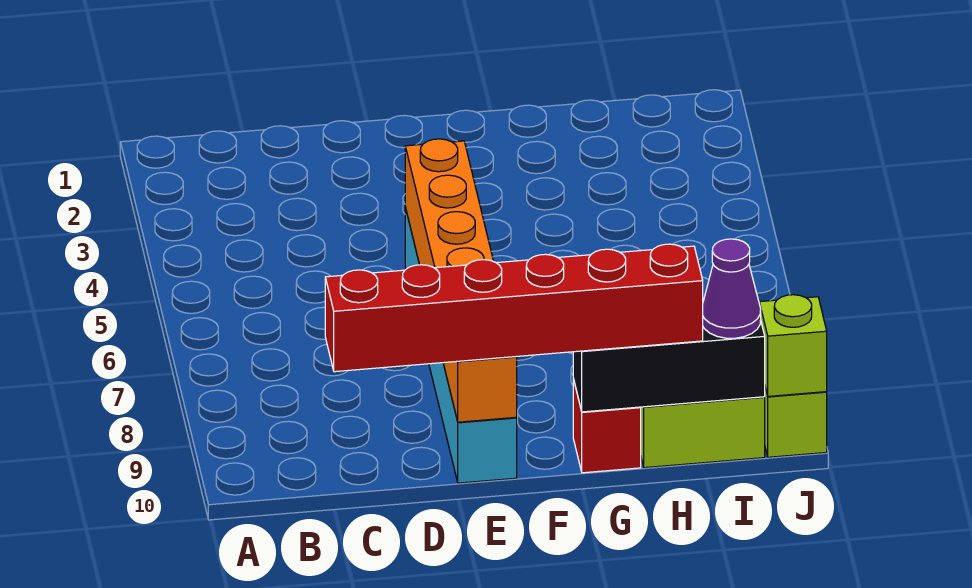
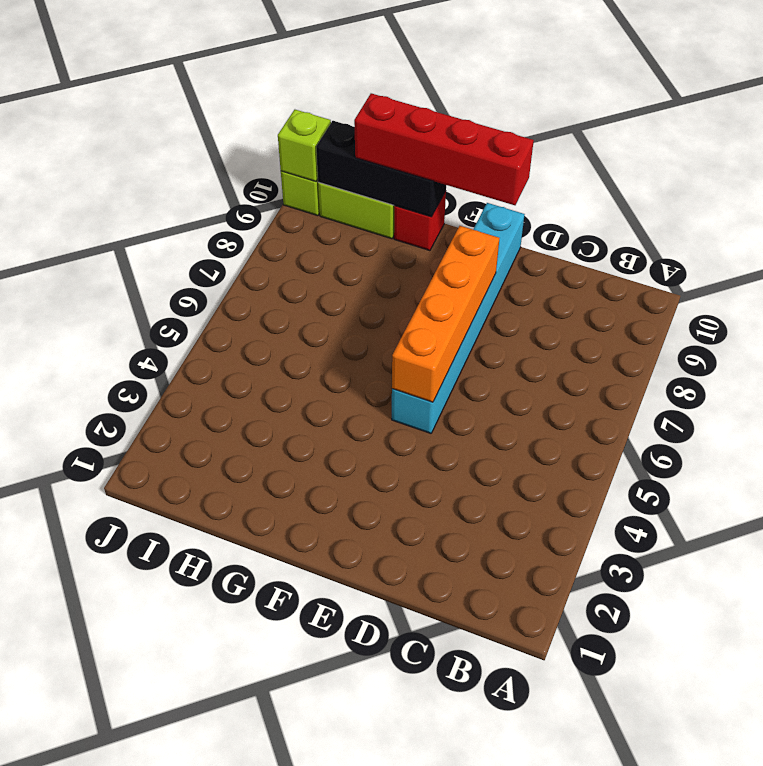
red brick C10:H10 level 3 -> red brick E10:H10 level 3
orange brick E5:E10 level 2 -> orange brick E5:E8 level 2
purple cone I10 level 3 -> none

